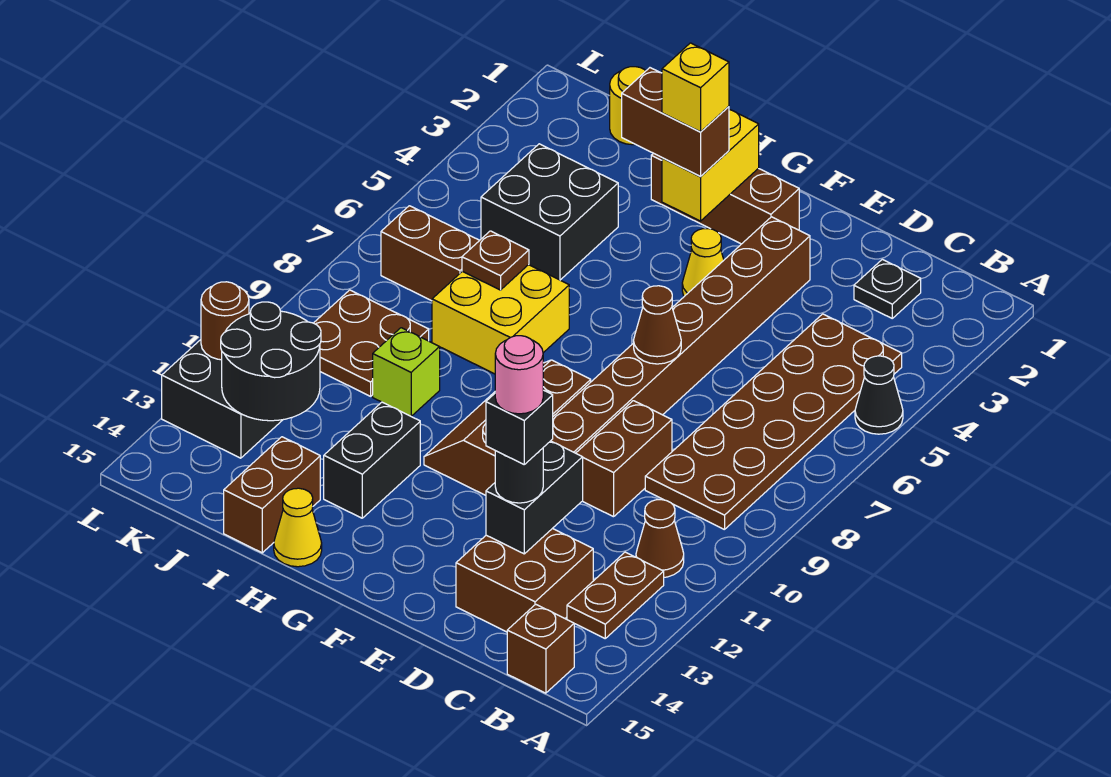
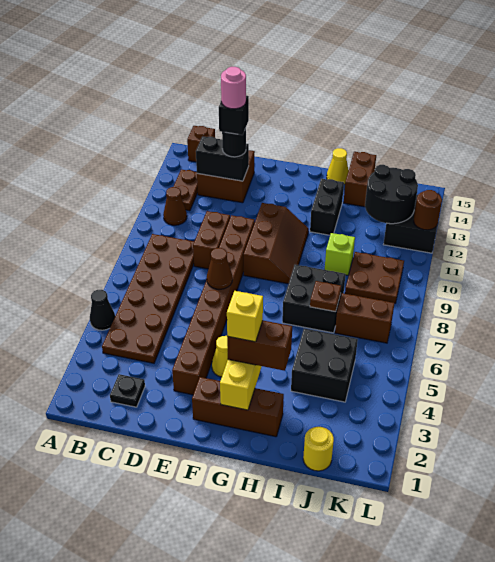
black brick D12:D13 level 2 -> black brick C13:D13 level 2
yellow brick H7:I8 level 1 -> black brick H7:I8 level 1

